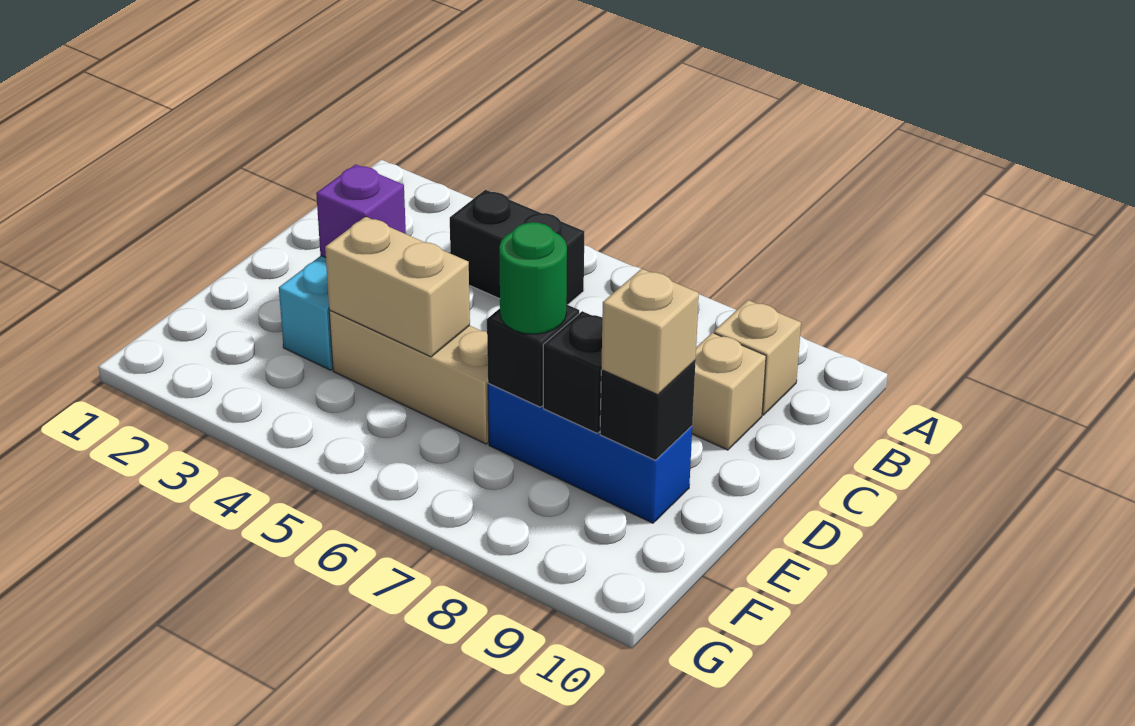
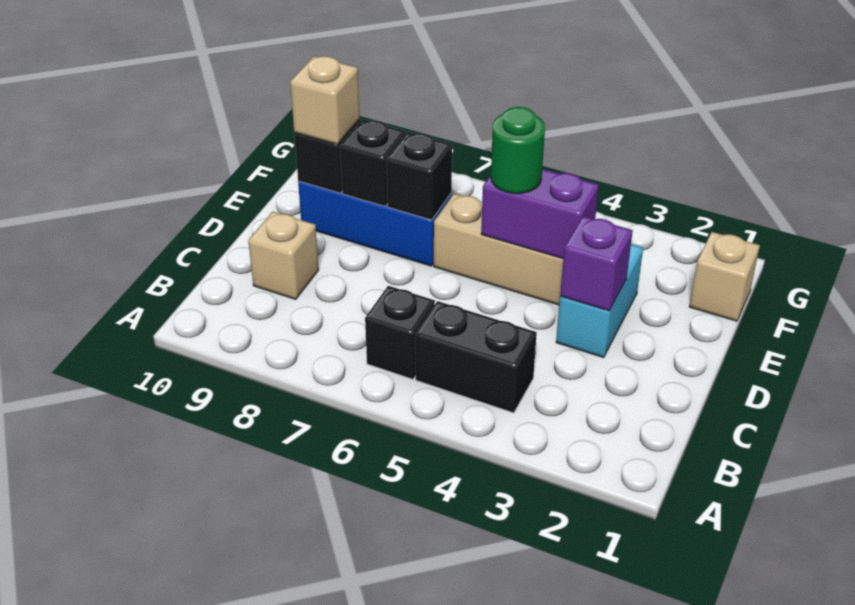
none -> black brick B6 level 1
tan brick B9 level 1 -> tan brick F1 level 1
tan brick E4:E5 level 2 -> purple brick E4:E5 level 2
green round brick E7 level 3 -> green round brick E5 level 3

